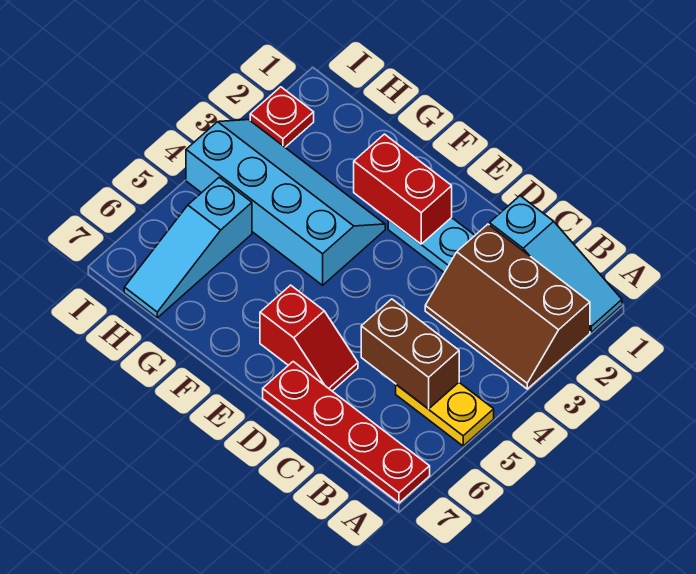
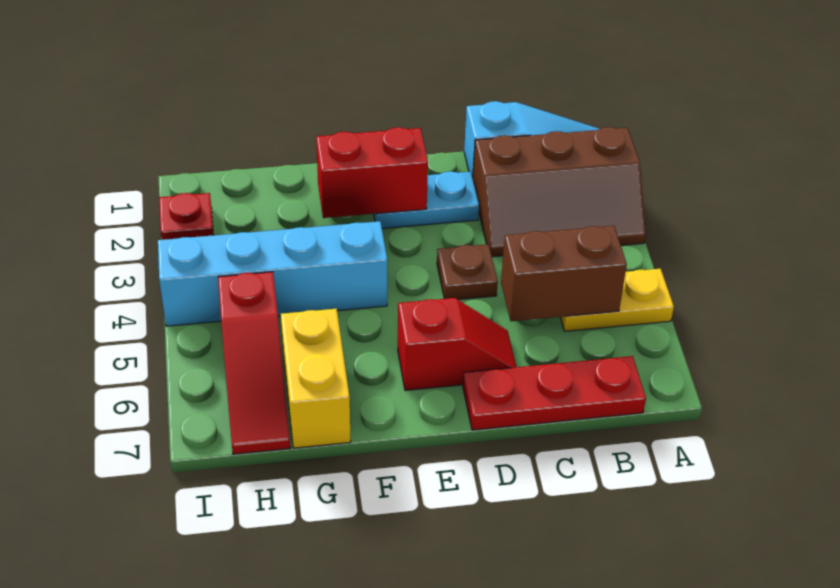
red plate A7:D7 level 1 -> red plate B7:D7 level 1
none -> brown plate D4 level 1
none -> yellow brick G6:G7 level 1
cyan slope H5:H7 level 1 top 5 -> red slope H5:H7 level 1 top 5

